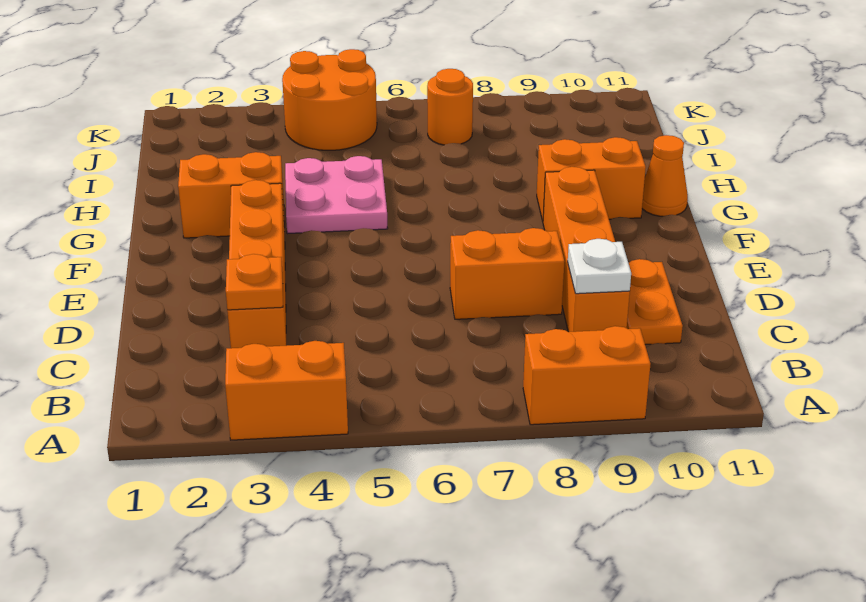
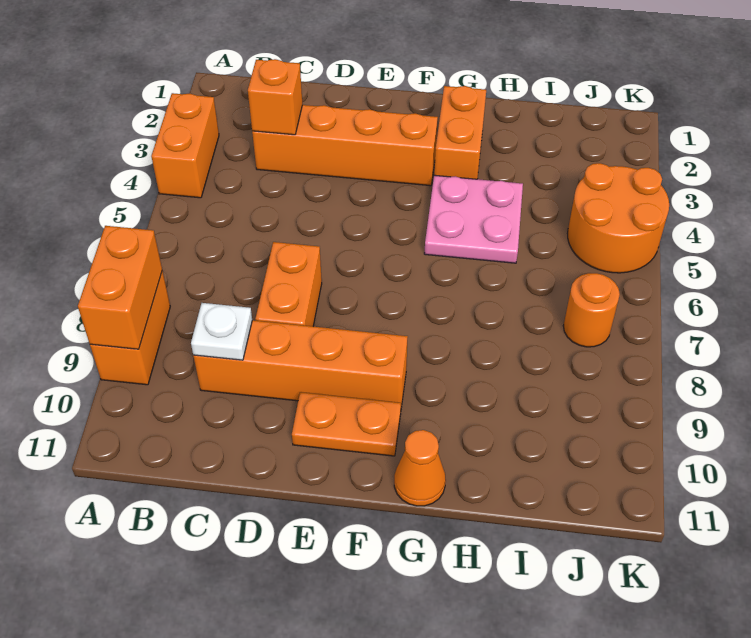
orange plate C3 level 2 -> orange brick C3 level 2
orange plate C10:D10 level 1 -> orange plate E10:F10 level 1
orange brick G9:G10 level 1 -> orange brick A8:A9 level 2

